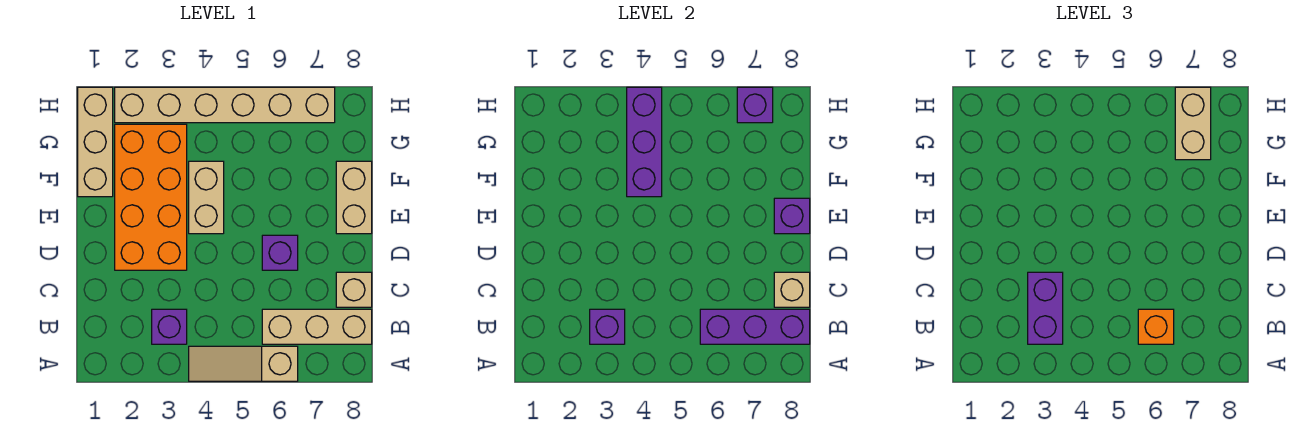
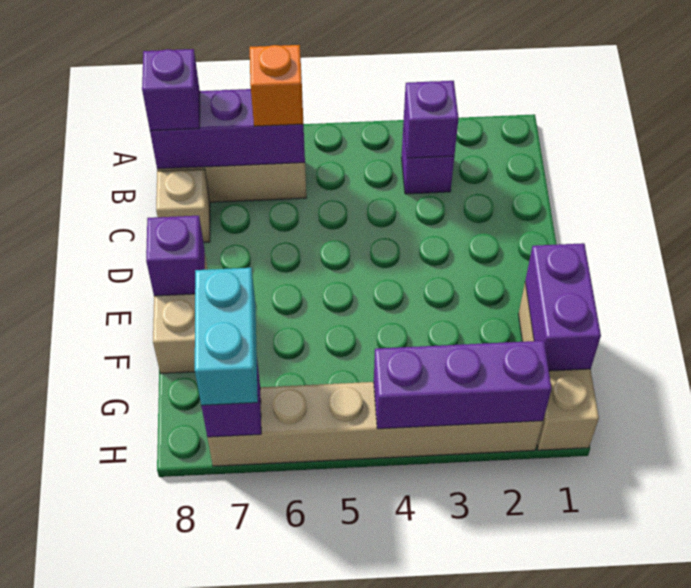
tan slope A4:A6 level 1 top 6 -> none
purple brick B3:C3 level 3 -> purple brick F1:G1 level 2
tan brick C8 level 2 -> none
orange brick D2:G3 level 1 -> none
purple brick D6 level 1 -> purple brick B8 level 3
tan brick E4:F4 level 1 -> none
purple brick F4:H4 level 2 -> purple brick H2:H4 level 2
tan brick G7:H7 level 3 -> cyan brick G7:H7 level 3

